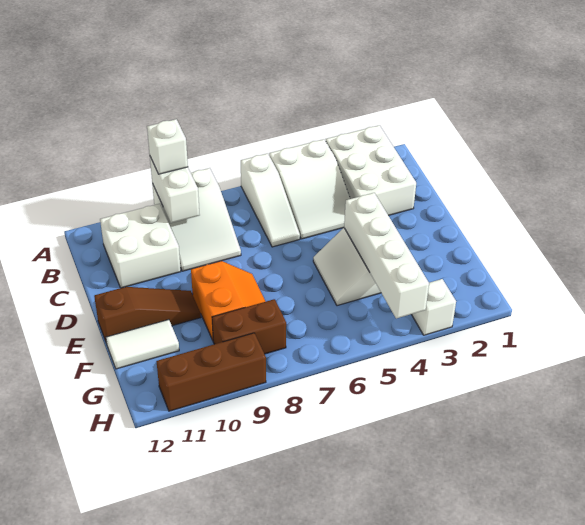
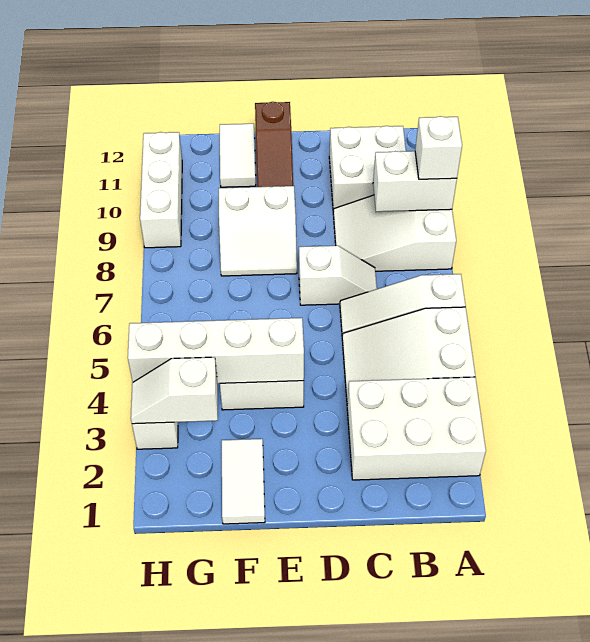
none -> white slope C7:D7 level 1 top D
orange slope E8:F9 level 1 top 9 -> white slope E8:F9 level 1 top 9
none -> white tile F1:F2 level 1
none -> white slope G3:H3 level 2 top G
brown brick G8:G9 level 1 -> none
brown brick H9:H11 level 1 -> white brick H9:H11 level 1

